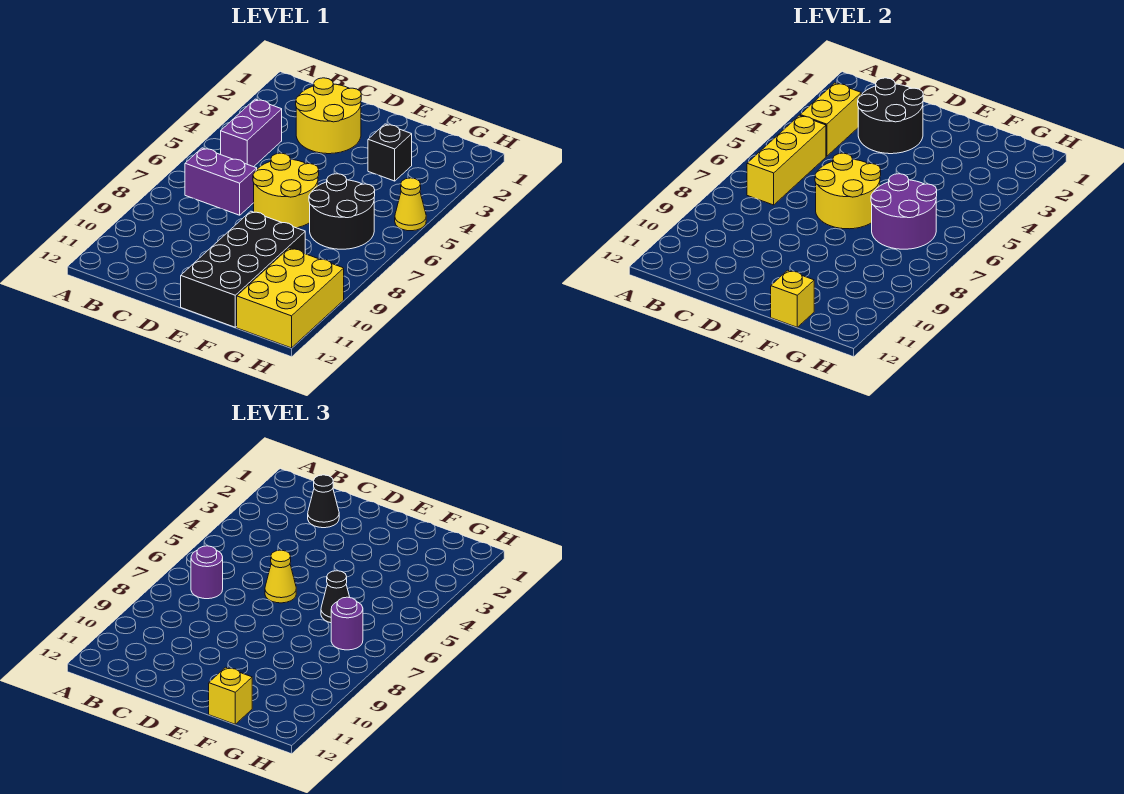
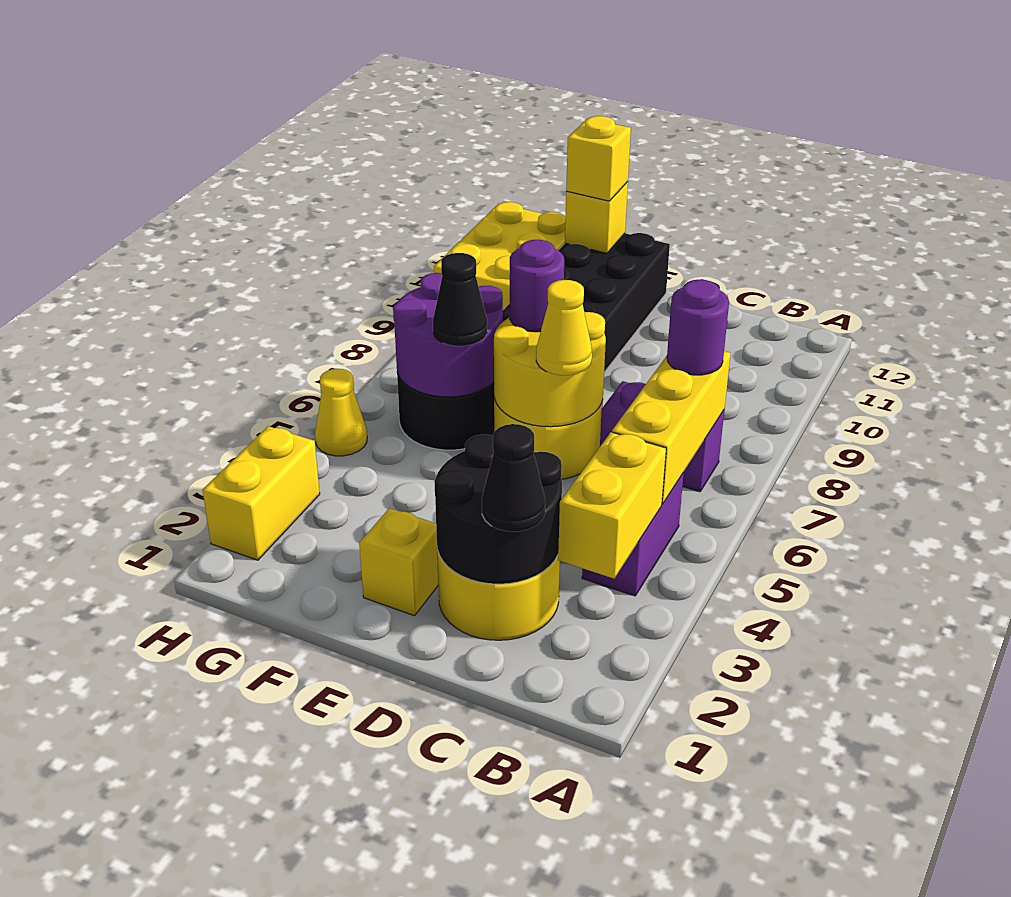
none -> yellow brick E2 level 1
black brick F3 level 1 -> none
purple round brick G7 level 3 -> purple round brick E7 level 3
none -> yellow brick H2:H3 level 1

